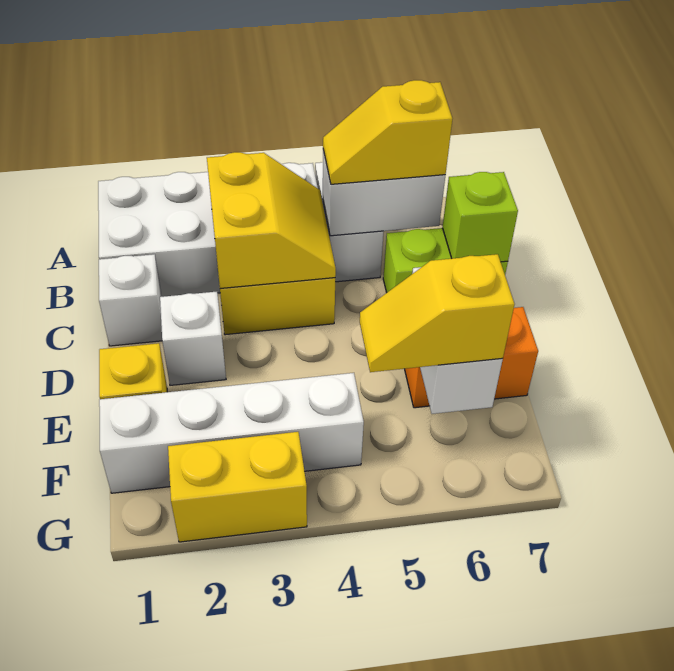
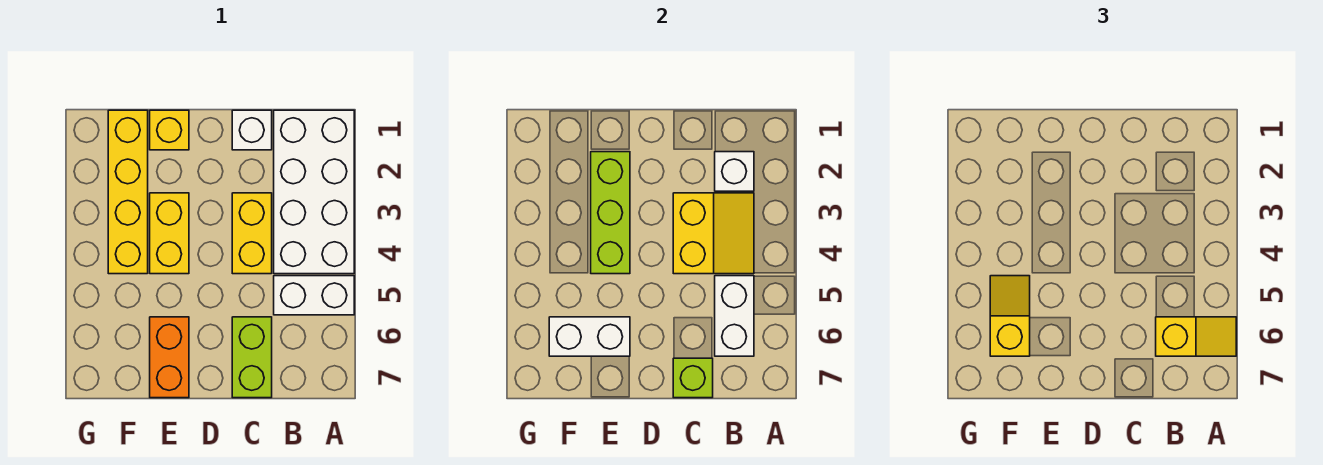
yellow slope B3:C4 level 2 top 3 -> yellow slope B3:C4 level 2 top C
yellow slope B5:B6 level 3 top 6 -> yellow slope A6:B6 level 3 top B
white brick D2 level 1 -> white brick B2 level 2
none -> lime brick E2:E4 level 2
white brick F1:F4 level 1 -> yellow brick F1:F4 level 1
yellow brick G2:G3 level 1 -> yellow brick E3:E4 level 1

